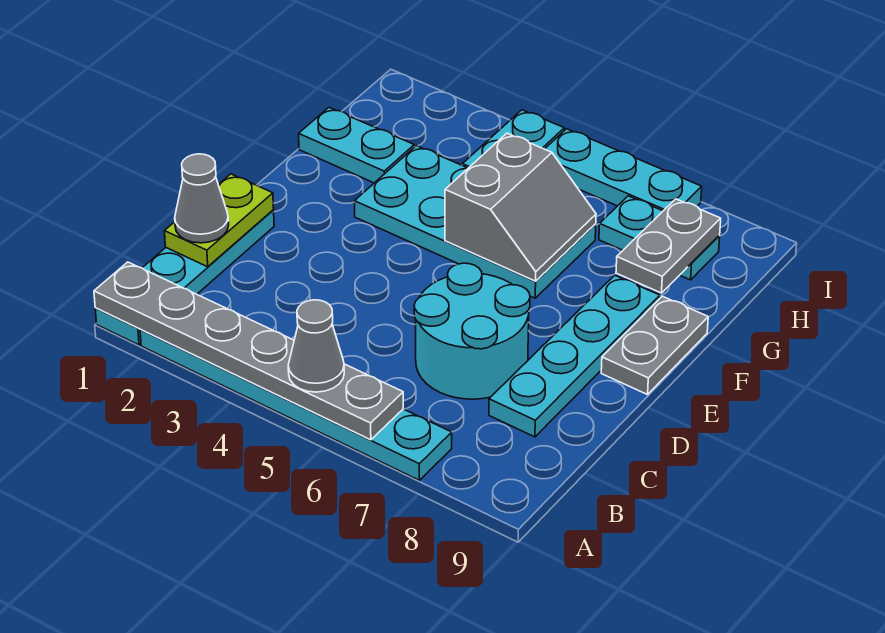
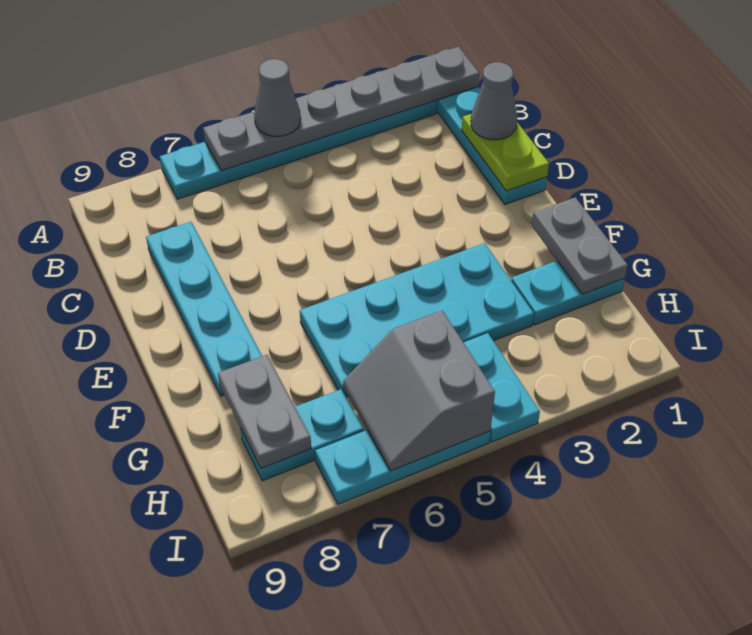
cyan round brick C6:D7 level 1 -> none
grey plate E9:F9 level 1 -> grey plate F1:G1 level 2
grey slope F5:G6 level 2 top 5 -> grey slope H5:I6 level 2 top 5

